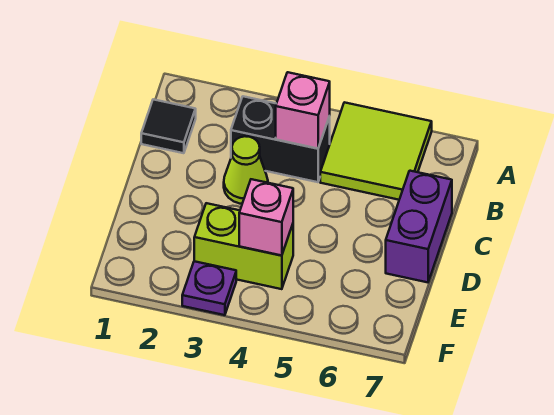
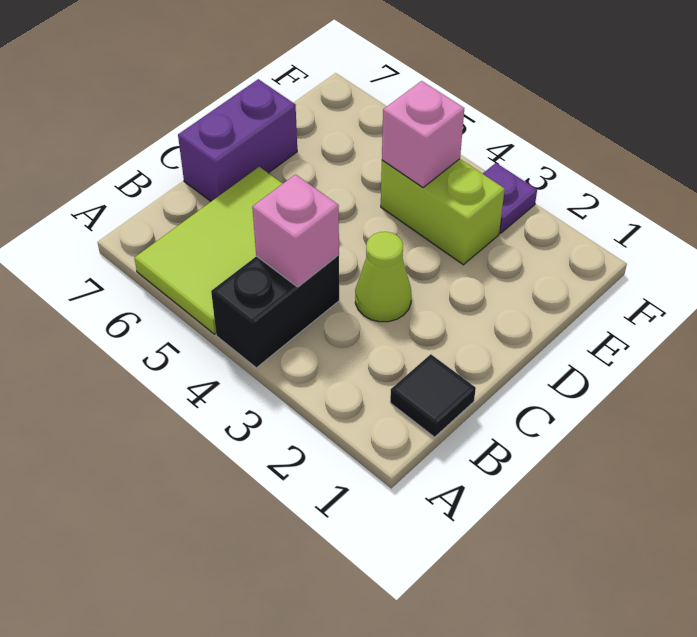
lime tile A5:B6 level 1 -> lime tile A5:C6 level 1
black brick B3:B4 level 1 -> black brick A4:B4 level 1

